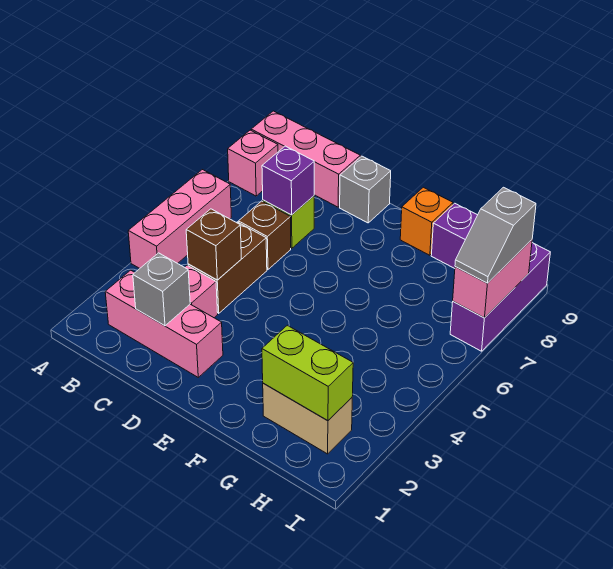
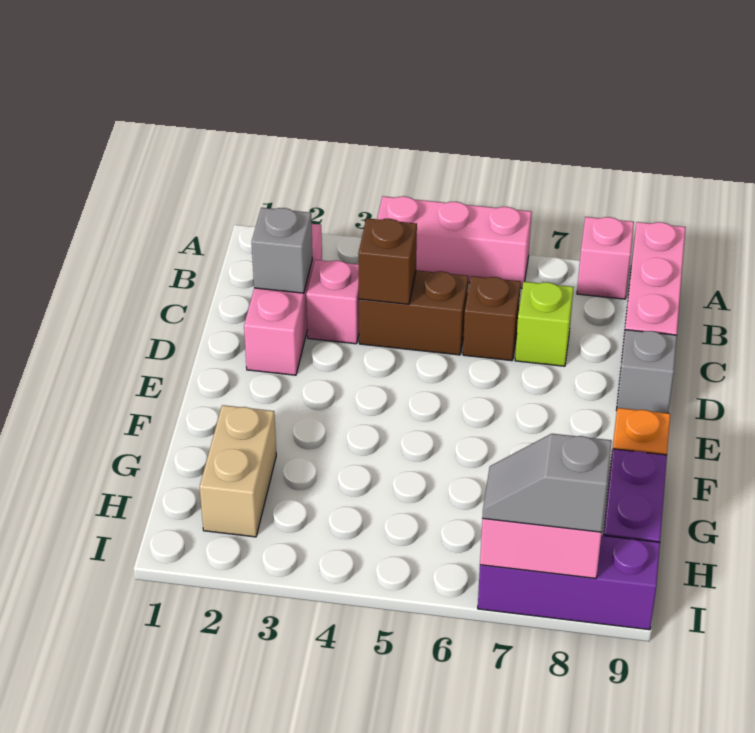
purple brick C7 level 2 -> none
lime brick G2:H2 level 2 -> none

